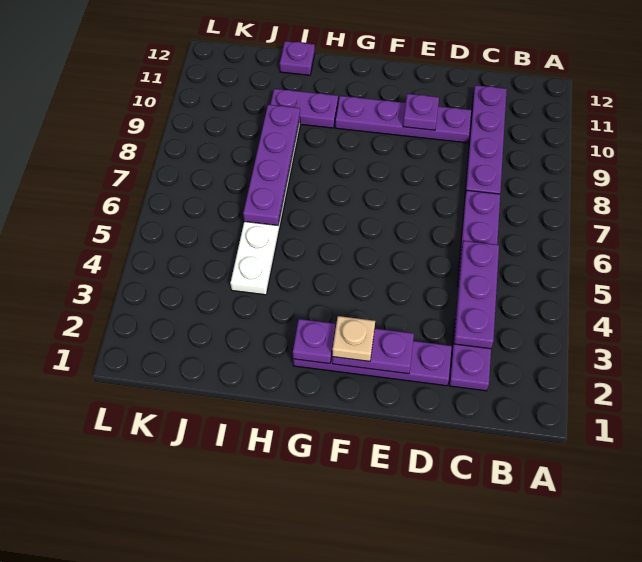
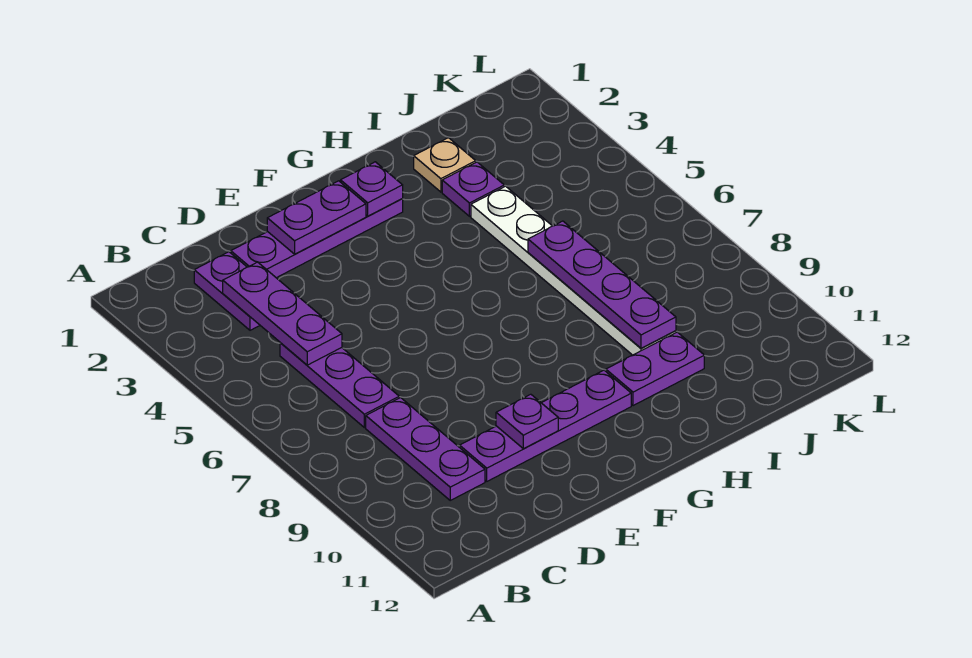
purple plate C8:C11 level 1 -> purple plate C8:C10 level 1
tan plate F2 level 3 -> tan plate I2 level 1
purple plate I12 level 1 -> purple plate I3 level 1

